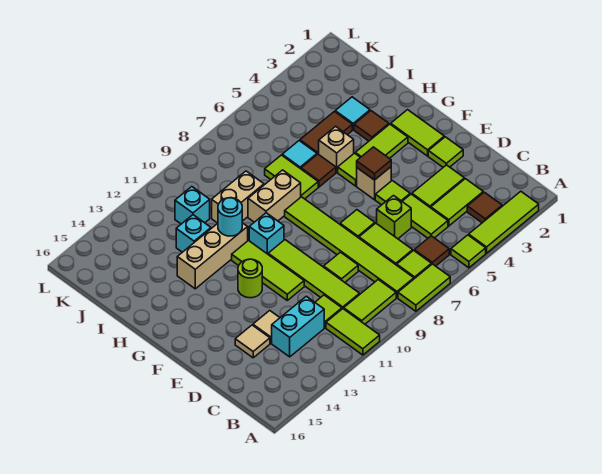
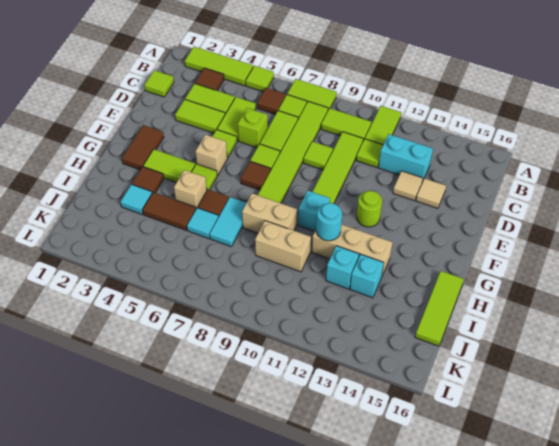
lime tile E2 level 1 -> lime tile C1 level 1
lime tile E11:G11 level 1 -> lime tile H16:J16 level 1
lime tile F2:G2 level 1 -> brown tile F2:G2 level 1
brown tile F5 level 2 -> brown tile F7 level 1
lime tile H7:I7 level 1 -> cyan tile H7:I7 level 1
cyan brick J11 level 1 -> cyan brick I13 level 1

